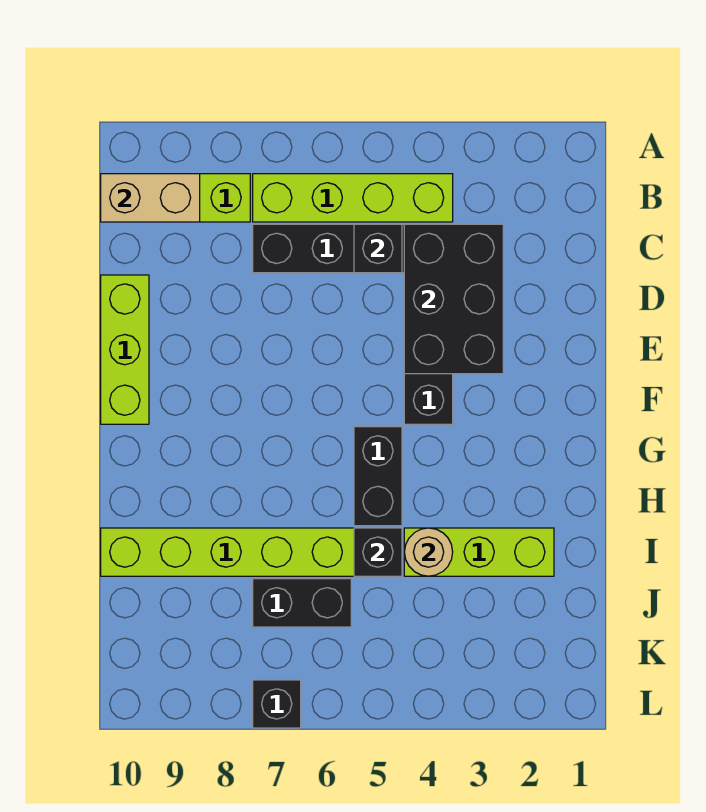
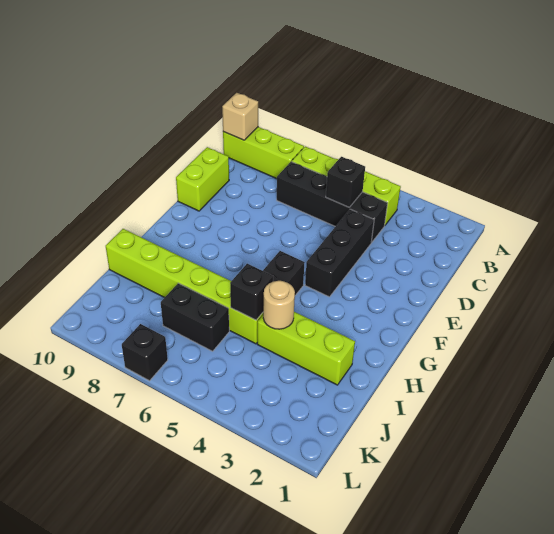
tan brick B9:B10 level 2 -> tan brick B10 level 2
black brick C3:E4 level 2 -> none
lime brick D10:F10 level 1 -> lime brick D10:E10 level 1

